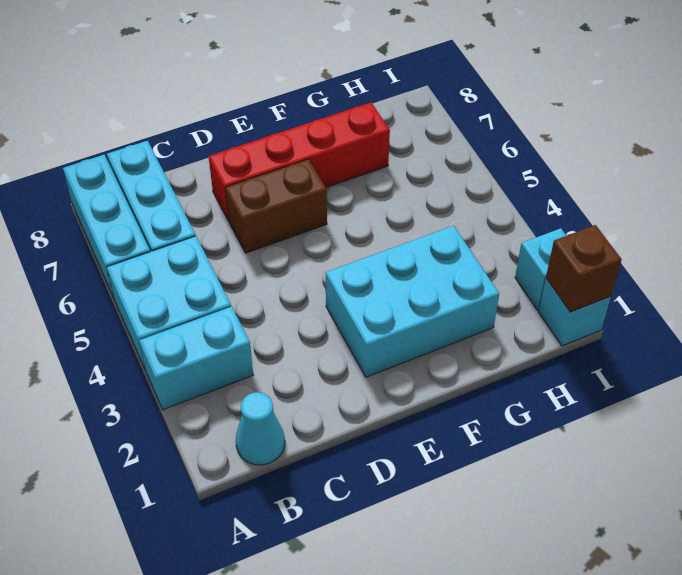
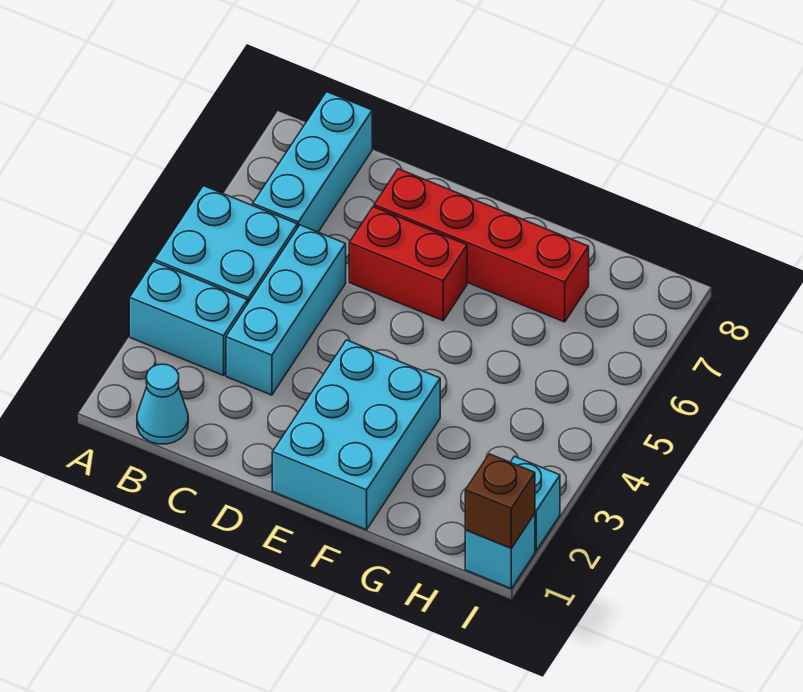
cyan brick A6:A8 level 1 -> cyan brick C3:C5 level 1
brown brick D6:E6 level 1 -> red brick D6:E6 level 1
cyan brick E2:G3 level 1 -> cyan brick E1:F3 level 1

